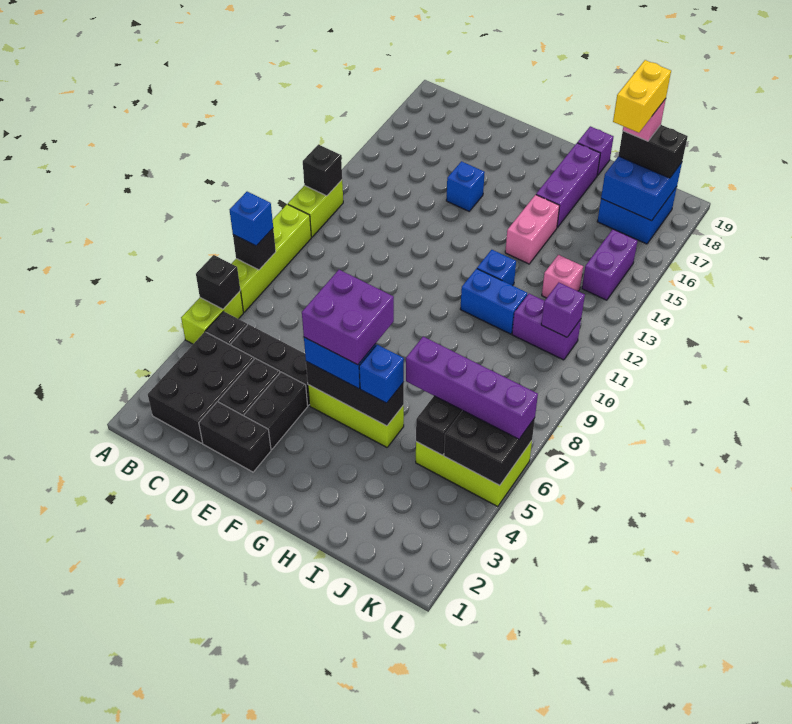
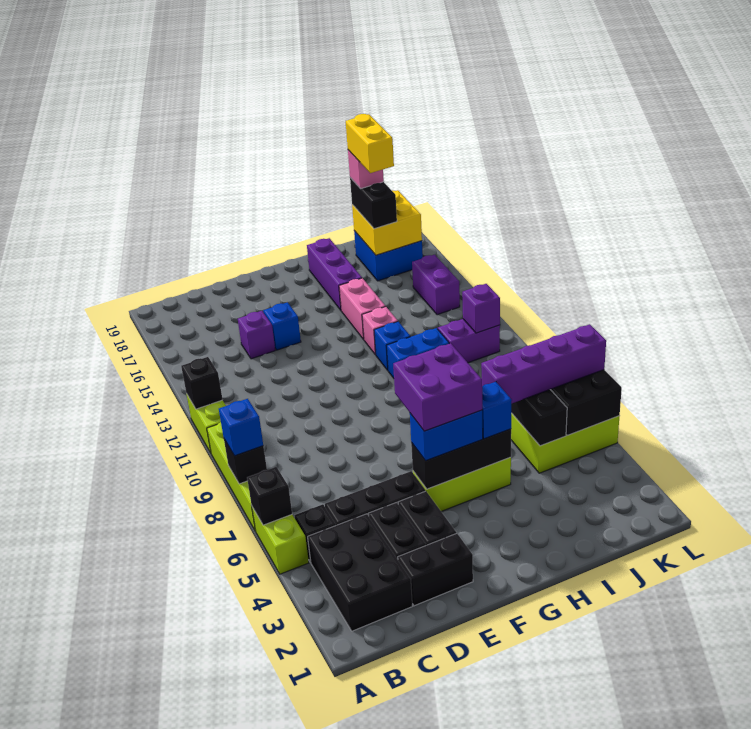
purple brick H19 level 1 -> purple brick D15 level 1
pink brick J13 level 1 -> pink brick H13 level 1
blue brick J17:K18 level 2 -> yellow brick J17:K18 level 2
black brick J18:K18 level 3 -> black brick J17:J18 level 3

